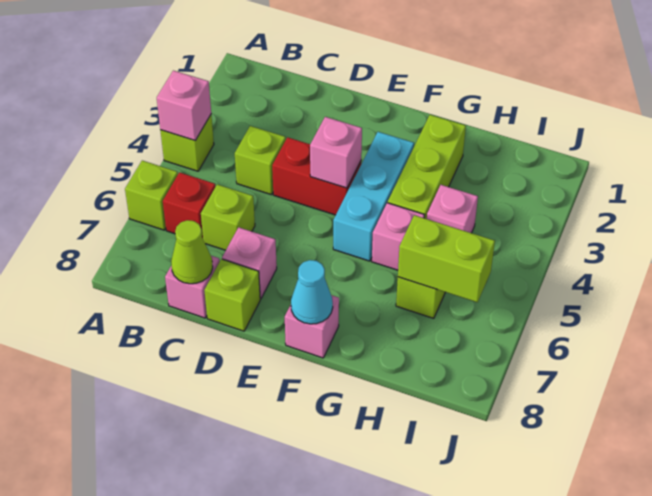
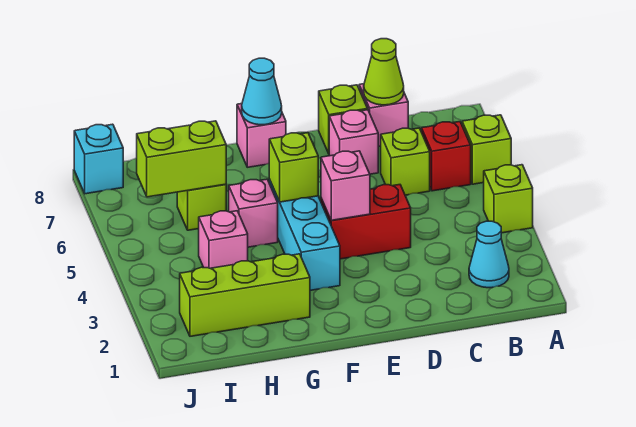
pink brick A4 level 2 -> none
none -> cyan cone B2 level 1
lime brick C4 level 1 -> lime brick F5 level 2
lime brick G2:G4 level 1 -> lime brick G2:I2 level 1
none -> cyan brick J8 level 1

